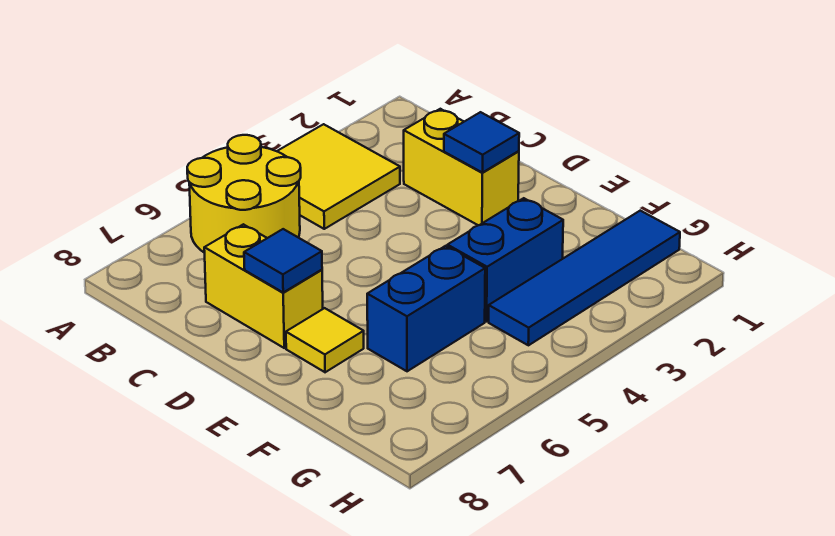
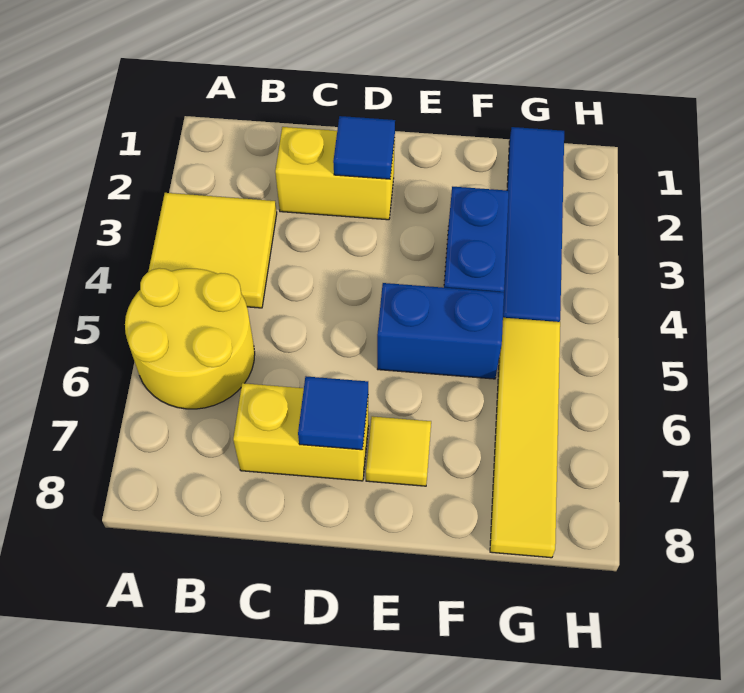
blue brick F5:F6 level 1 -> blue brick E5:F5 level 1
none -> yellow tile G5:G8 level 1

